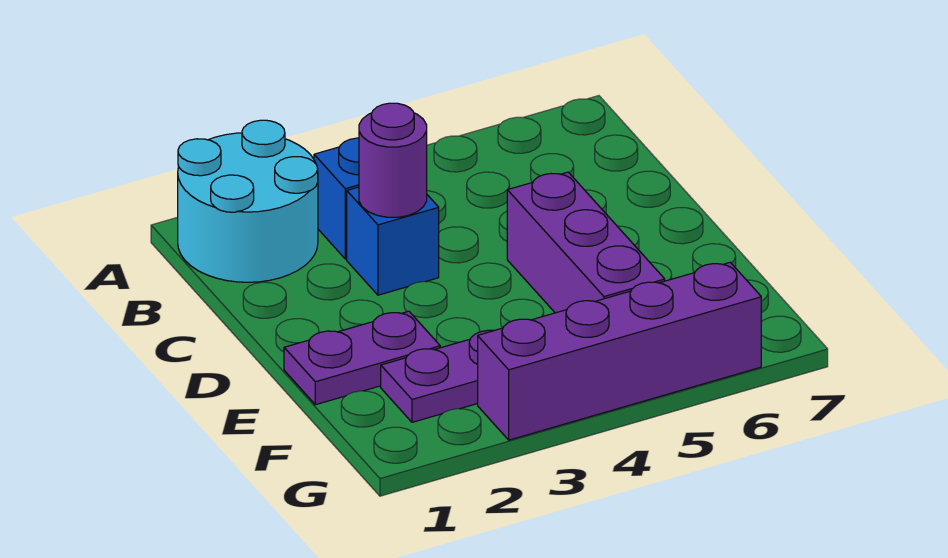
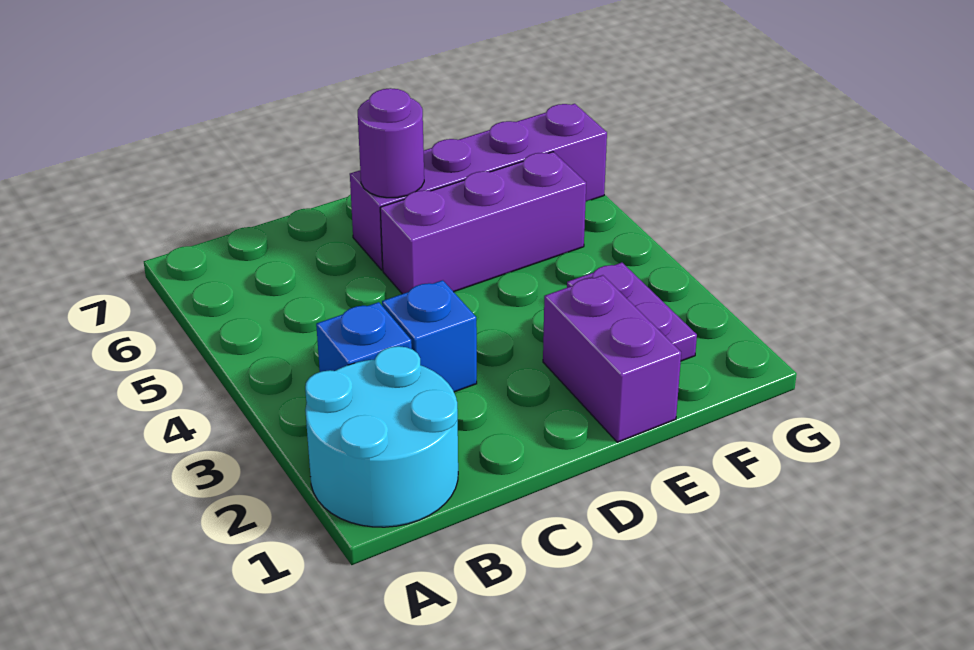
purple round brick C3 level 2 -> purple round brick D6 level 2
purple plate E1:E2 level 1 -> purple brick E1:E2 level 1
purple brick G3:G6 level 1 -> purple brick D6:G6 level 1

